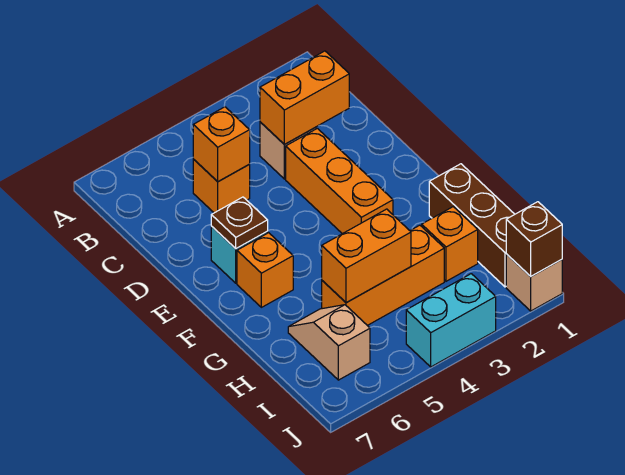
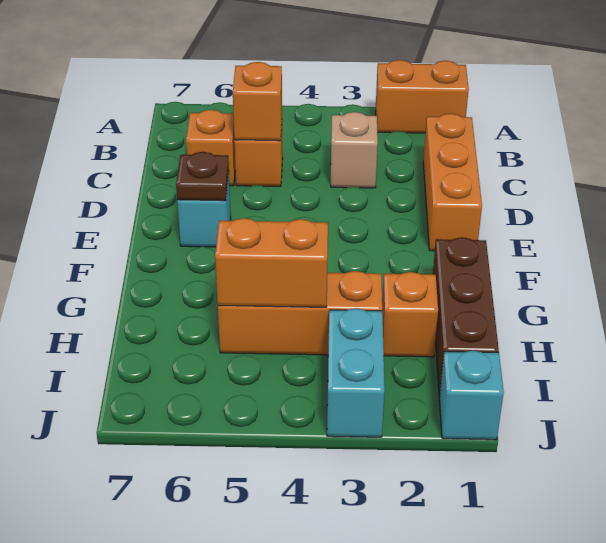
orange brick C2:C3 level 2 -> orange brick A1:A2 level 1
orange brick D3:F3 level 1 -> orange brick C1:E1 level 1
orange brick F6 level 1 -> orange brick C6 level 1
tan slope H6:I6 level 1 top I -> none
tan brick J1 level 1 -> cyan brick J1 level 1
brown brick J1 level 2 -> none
cyan brick J3:J4 level 1 -> cyan brick I3:J3 level 1

